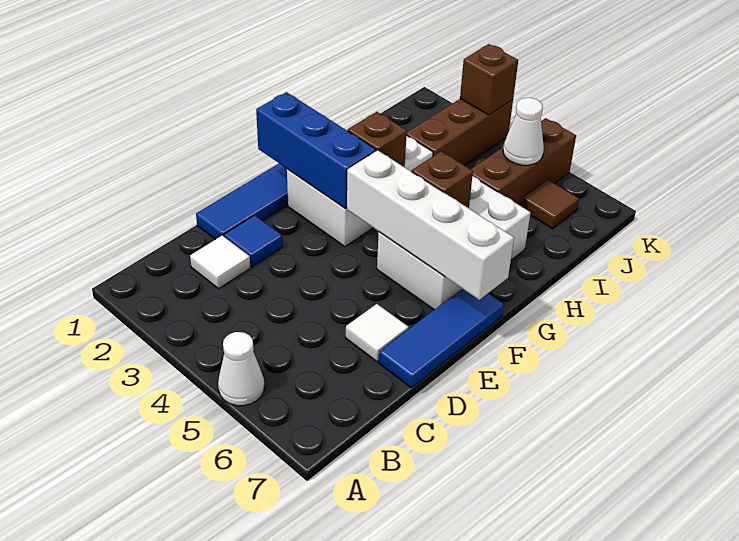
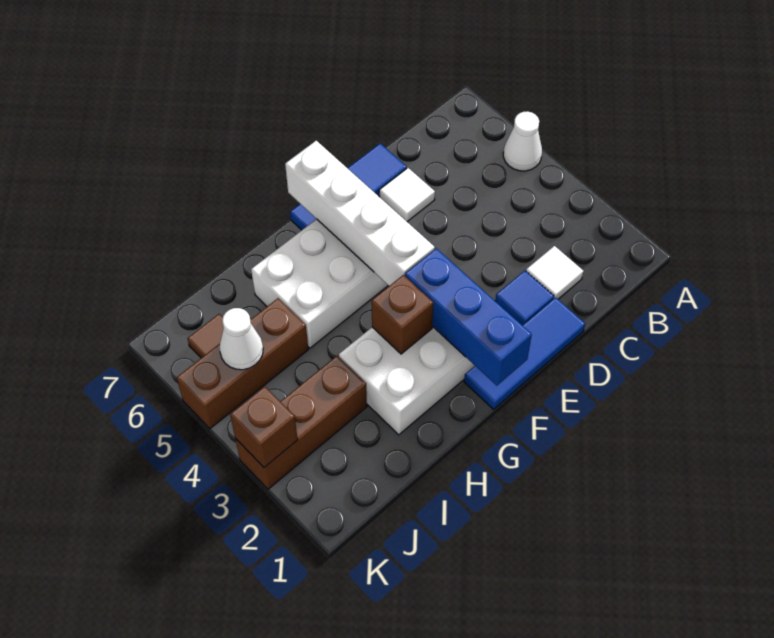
brown brick G5 level 2 -> none

